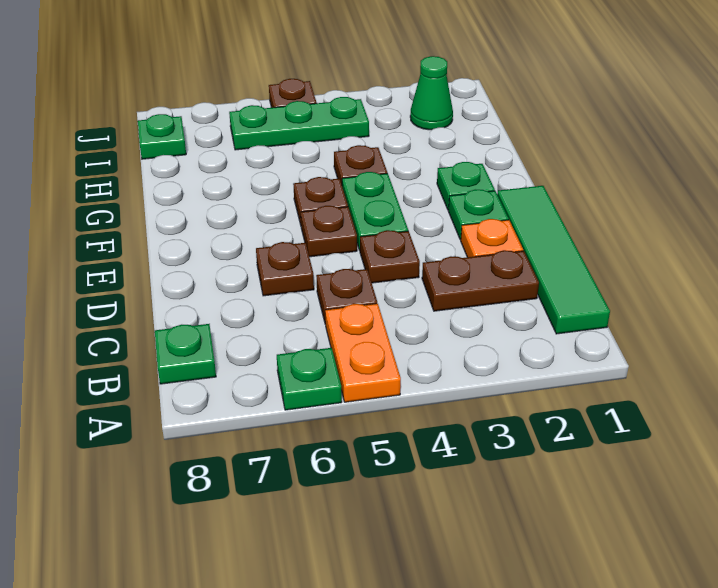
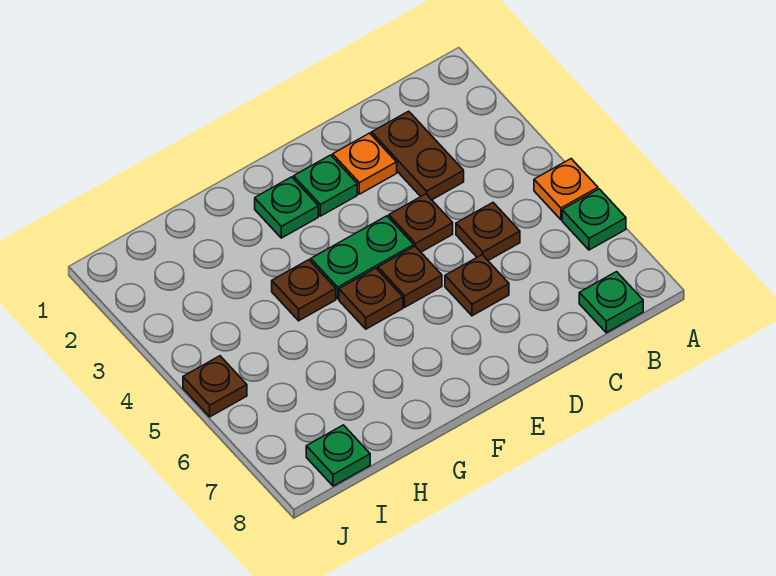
orange plate A5:B5 level 1 -> orange plate A5 level 1
green tile B1:E1 level 1 -> none
green cone I2 level 1 -> none
green plate I4:I6 level 1 -> none

